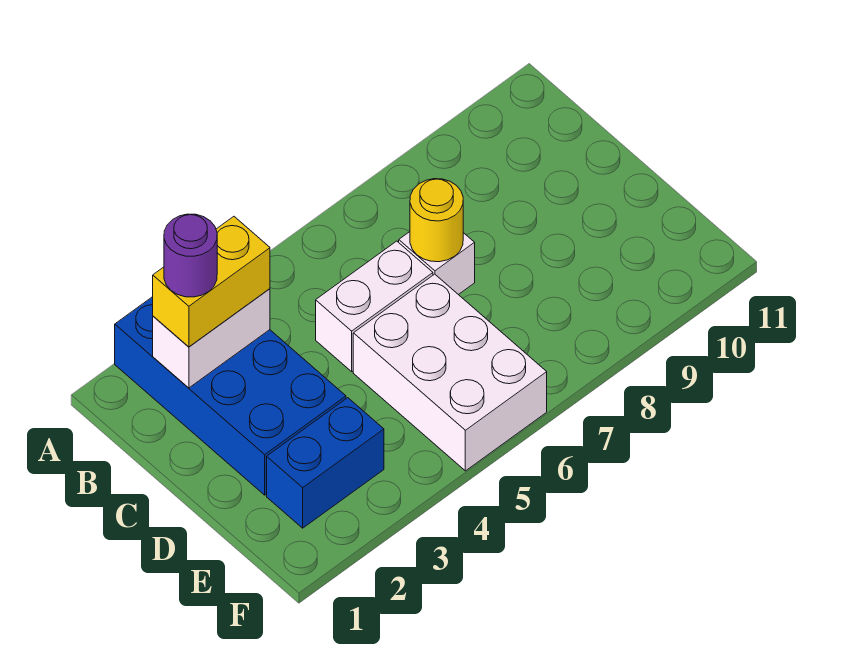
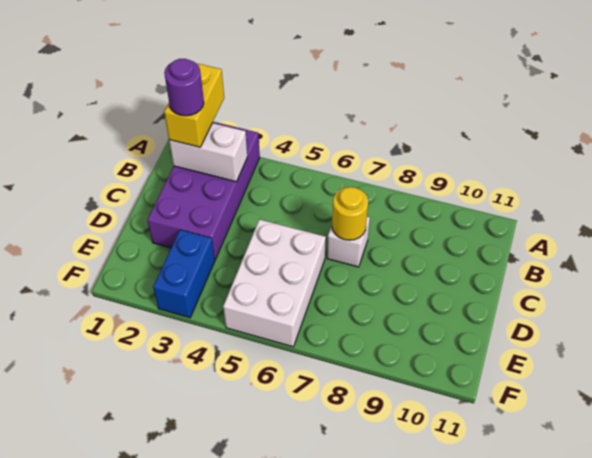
blue brick A2:D3 level 1 -> purple brick A2:D3 level 1
yellow brick B2:B3 level 3 -> yellow brick A2:B2 level 3
white brick C5:C6 level 1 -> none
blue brick E2:E3 level 1 -> blue brick E3:F3 level 1

